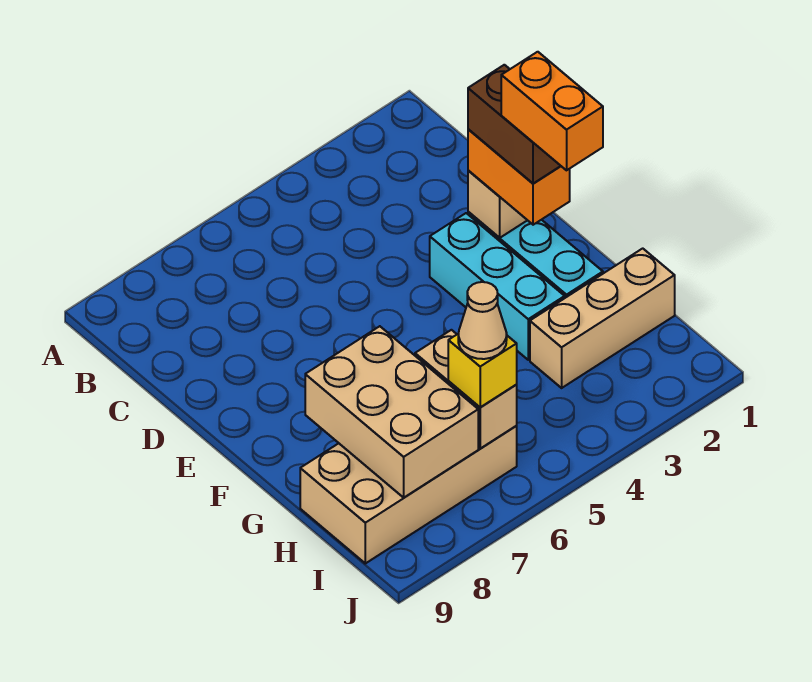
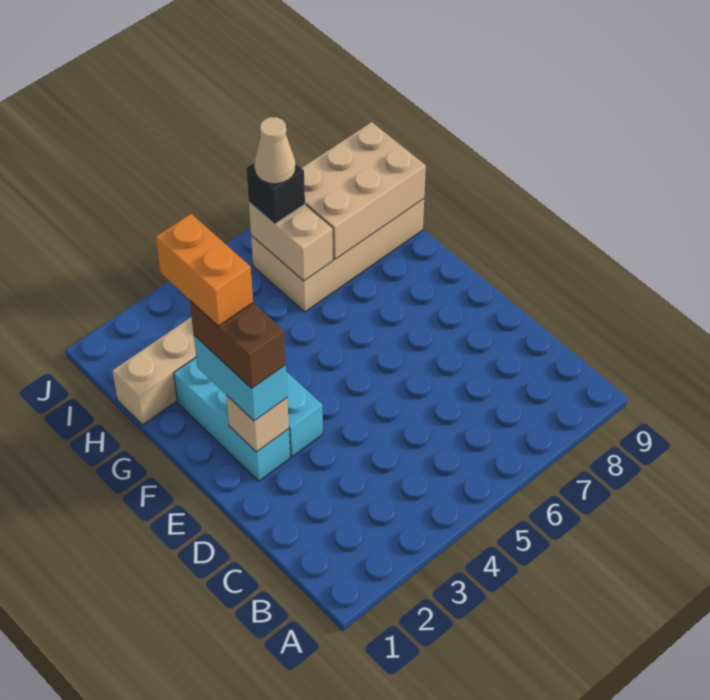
orange brick E2:F2 level 3 -> cyan brick E2:F2 level 3
tan brick G7:I8 level 2 -> tan brick H7:I9 level 2
yellow brick I6 level 3 -> black brick I6 level 3

